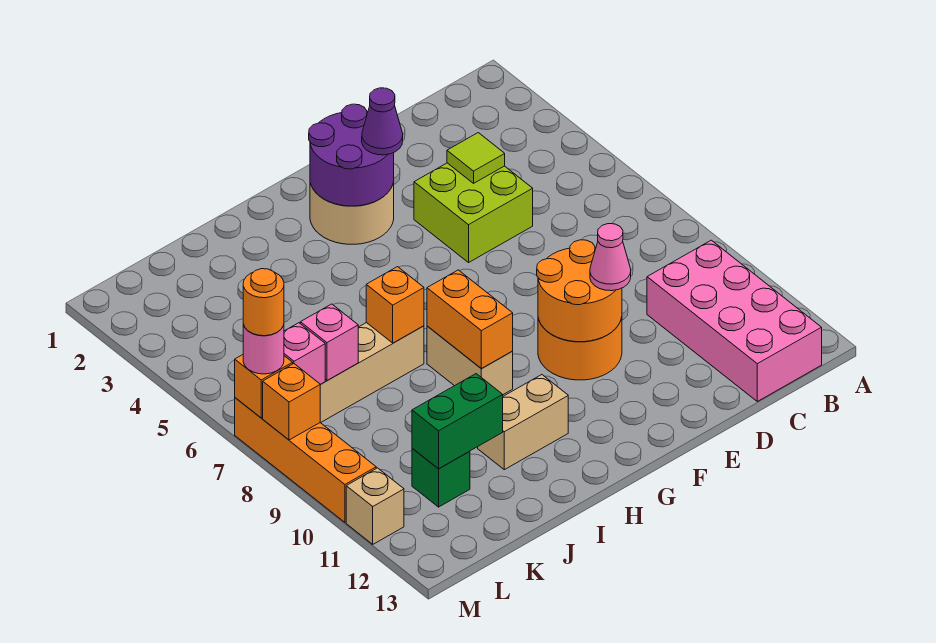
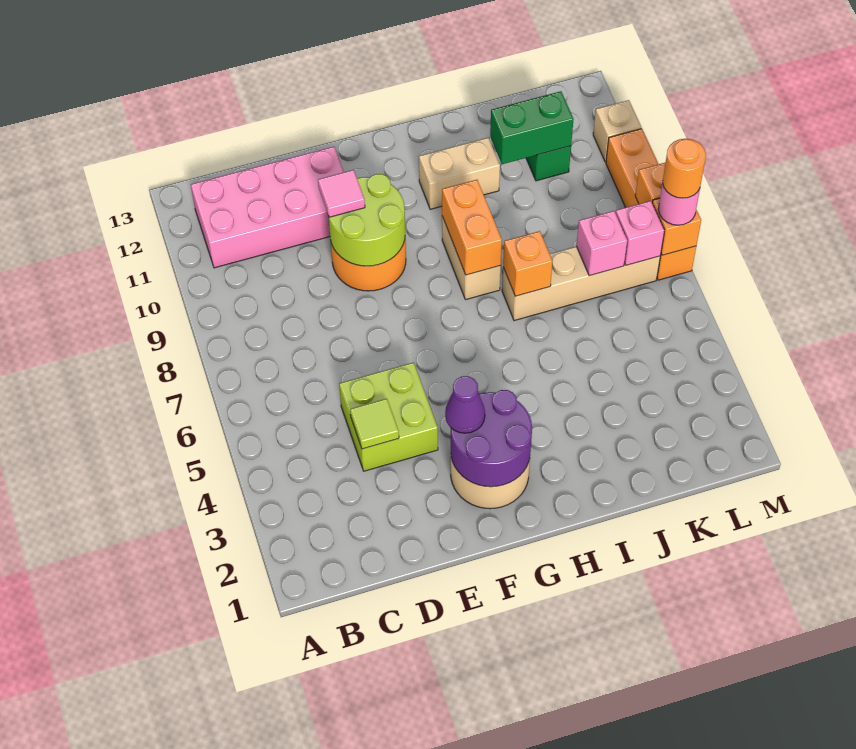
pink brick B10:C13 level 1 -> pink brick B11:E12 level 1
orange round brick E9:F10 level 2 -> lime round brick E9:F10 level 2
pink cone E10 level 3 -> pink tile E10 level 3

